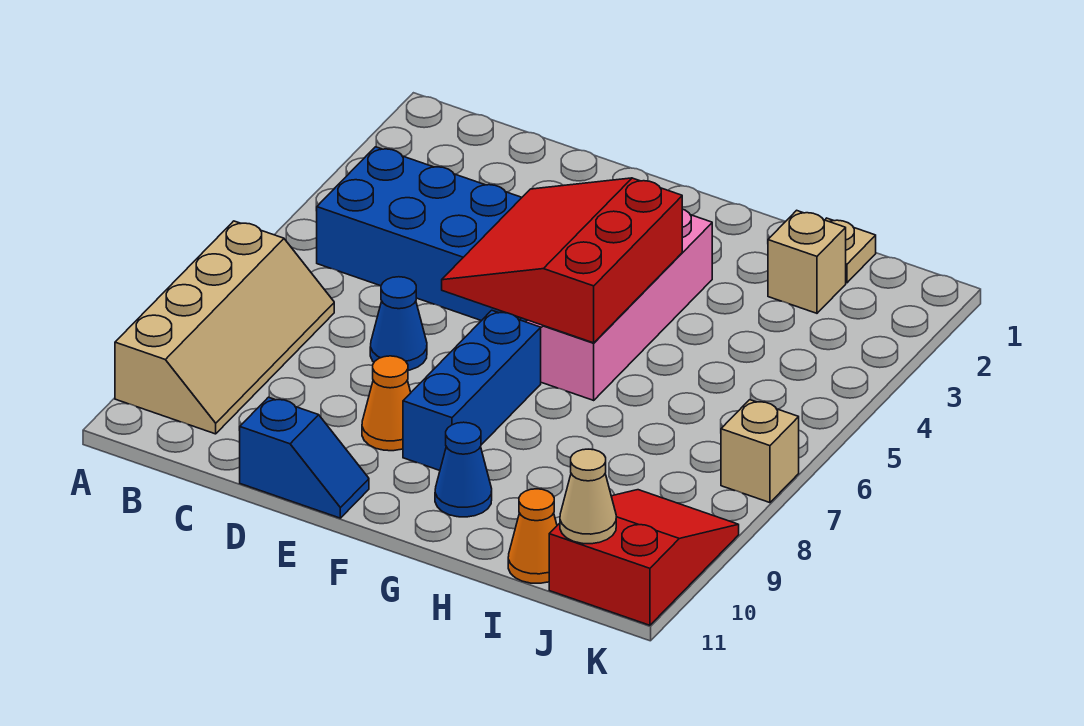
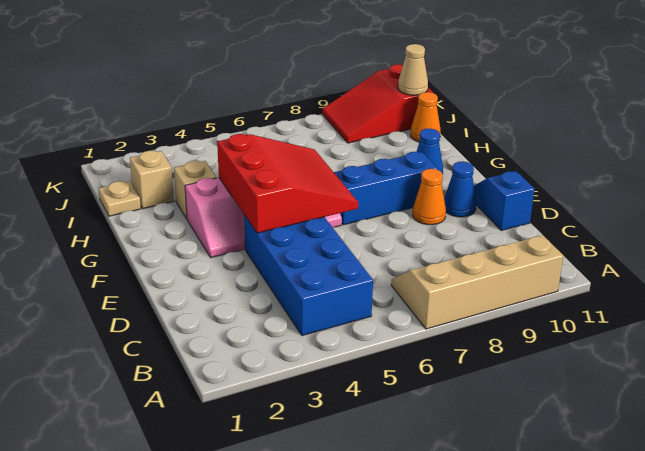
blue cone D7 level 1 -> blue cone E10 level 1
red slope E4:G6 level 2 top G -> red slope E4:G6 level 2 top 4
tan brick K7 level 1 -> tan brick H3 level 1

